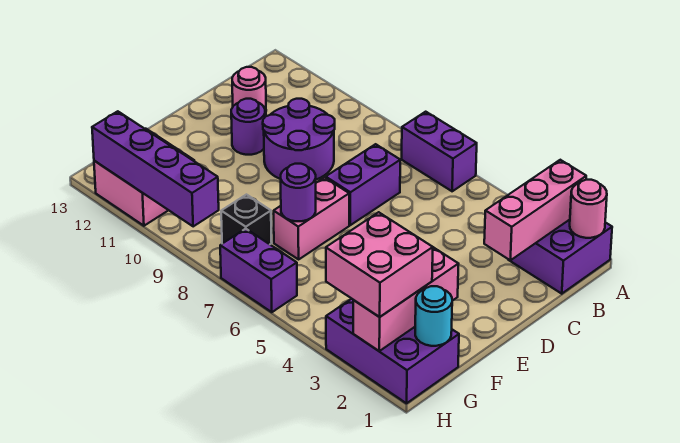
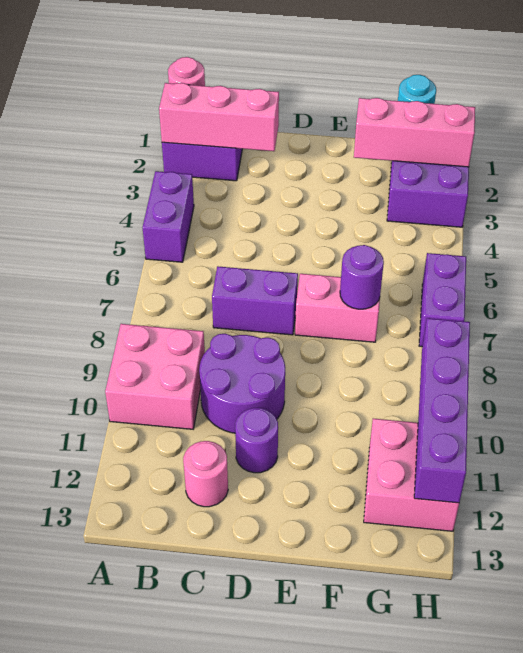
purple brick A6:A7 level 1 -> purple brick A4:A5 level 1
pink brick G2:H3 level 3 -> pink brick A9:B10 level 1
black brick G8 level 1 -> none

